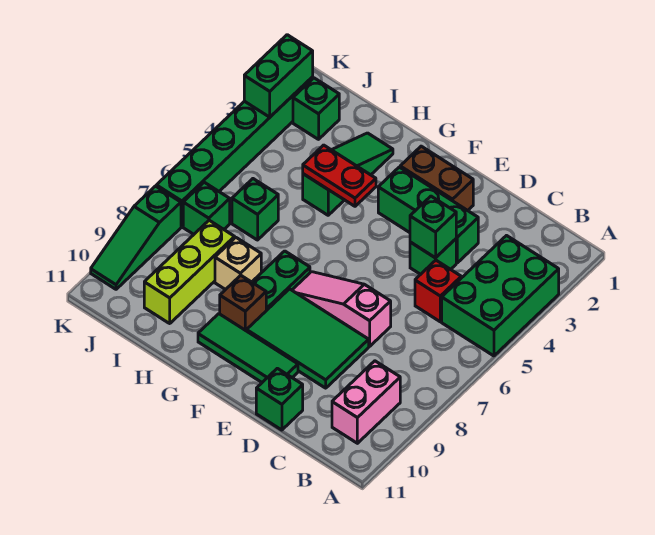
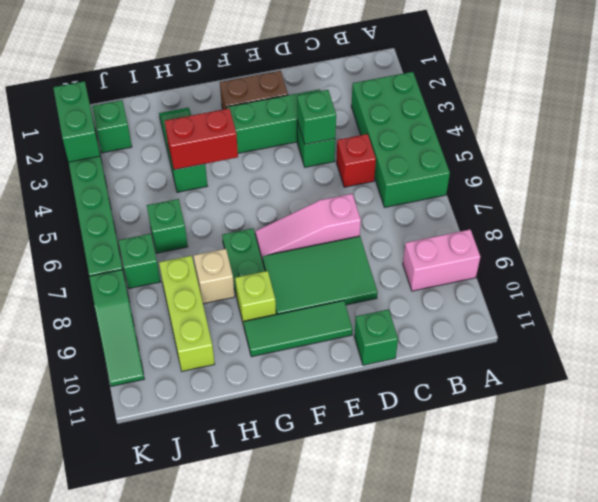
green brick A3:B5 level 1 -> green brick A3:B6 level 1
pink brick B9:B10 level 1 -> pink brick A9:B9 level 1
red plate G4:H4 level 2 -> red brick G4:H4 level 2
brown brick G9 level 1 -> lime brick G9 level 1

